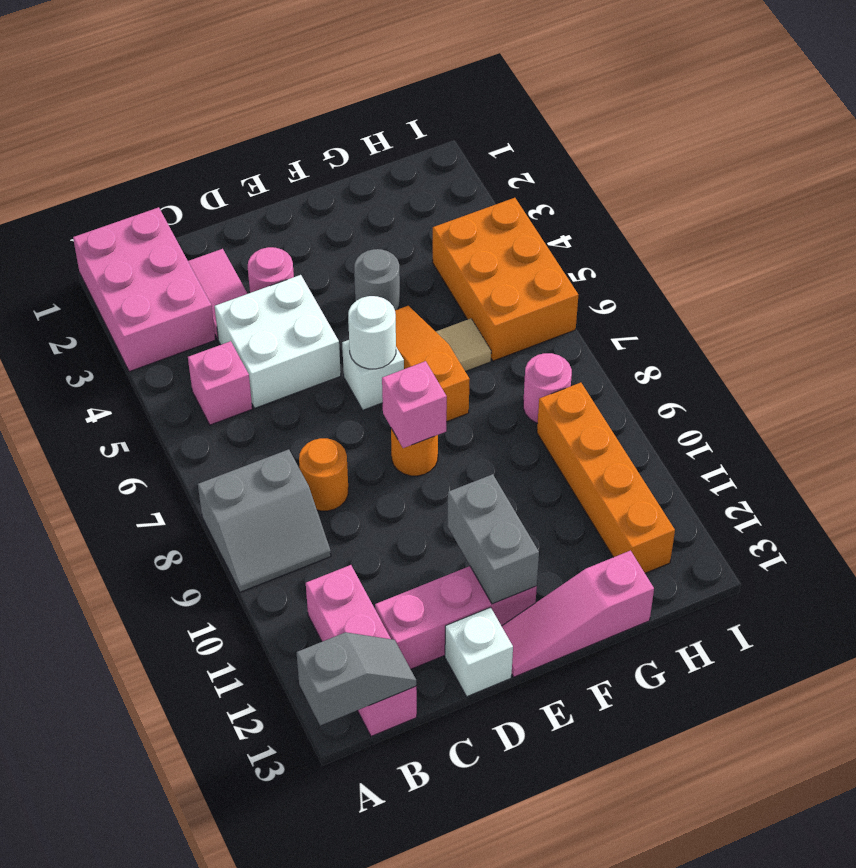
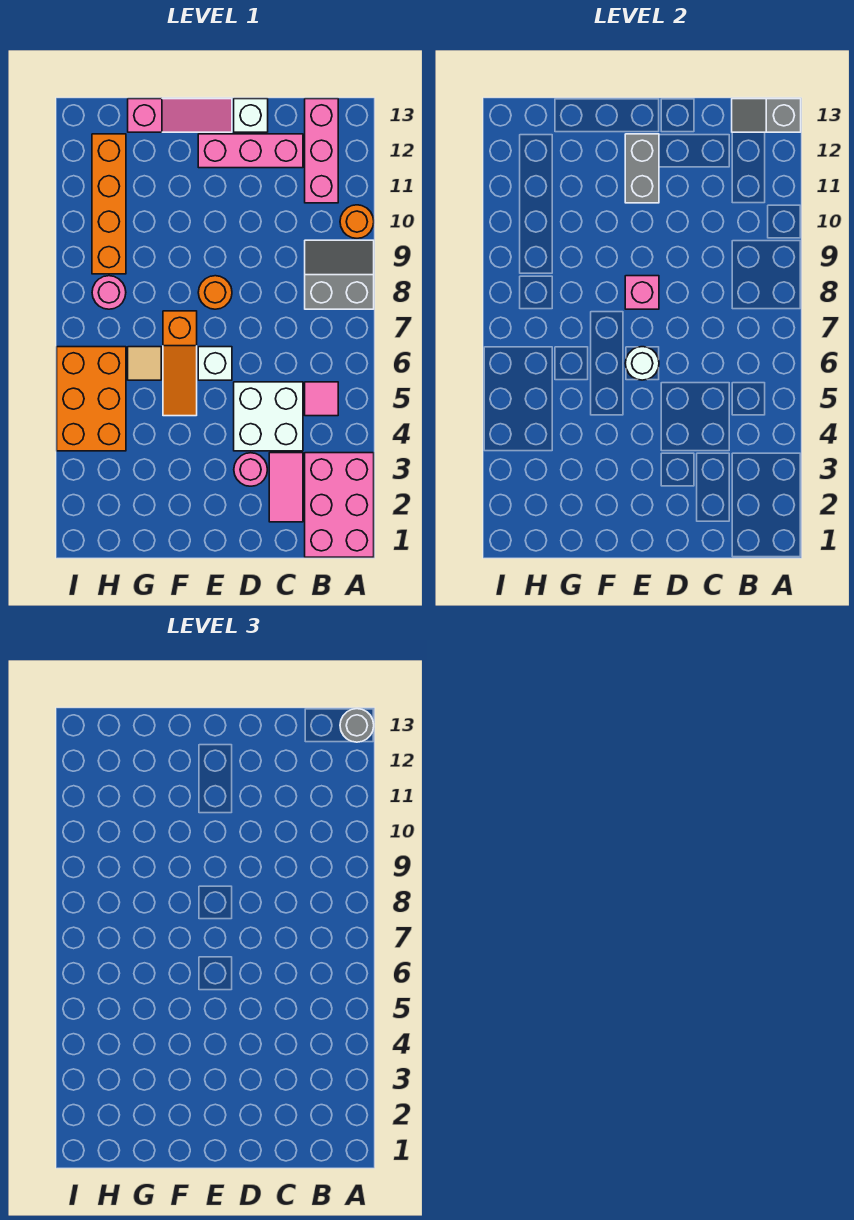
pink brick B5 level 1 -> pink tile B5 level 1
orange round brick C8 level 1 -> orange round brick A10 level 1
grey round brick F4 level 1 -> grey round brick A13 level 3

